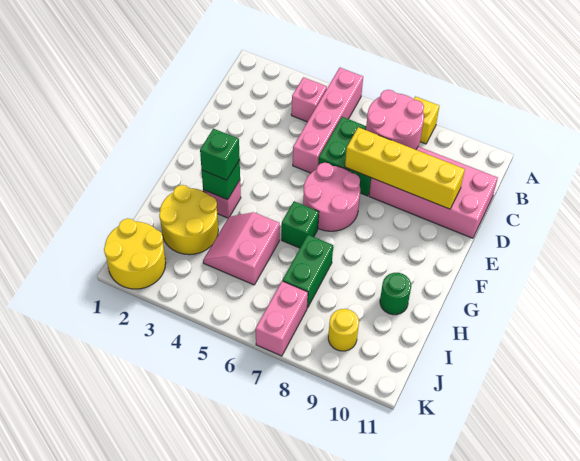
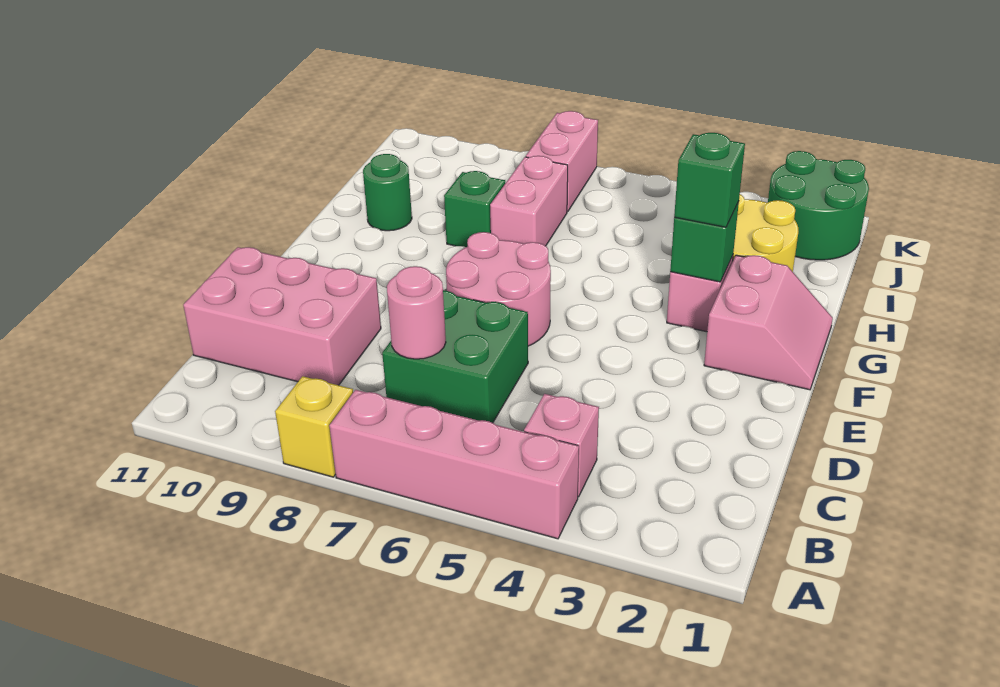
pink brick A5:D5 level 1 -> pink brick A4:A7 level 1
pink round brick B7:C8 level 2 -> pink round brick C7 level 2
pink brick C8:D11 level 1 -> pink brick C9:D11 level 1
yellow brick D7:D10 level 2 -> none
green brick G6 level 1 -> green brick H8 level 1
pink slope H4:I5 level 1 top 5 -> pink slope F1:G2 level 1 top 2
green brick H7:I7 level 1 -> pink brick H7:I7 level 1
yellow round brick J1:K2 level 1 -> green round brick J1:K2 level 1
yellow round brick J9 level 1 -> none

